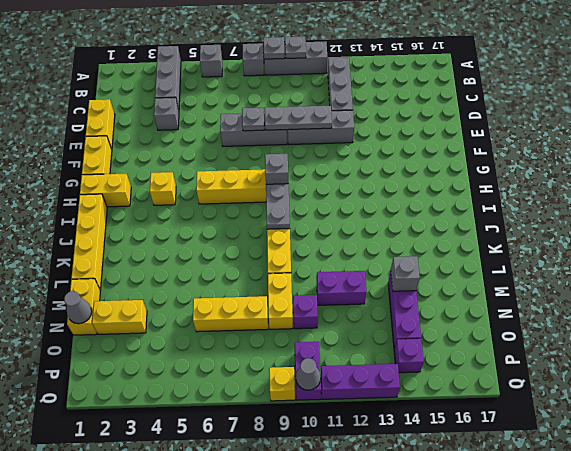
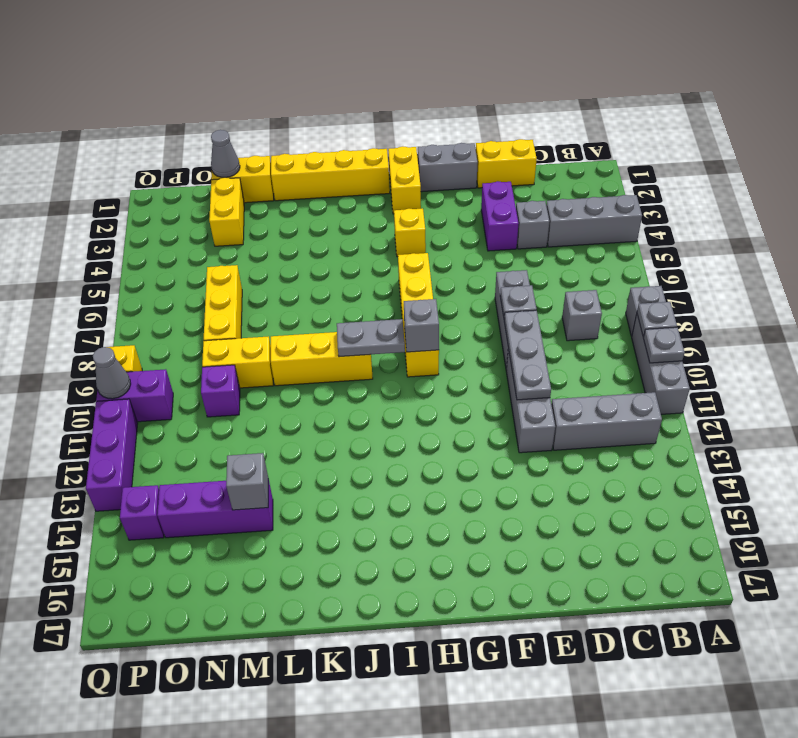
grey brick A6 level 1 -> grey brick C8 level 1
yellow brick F1:G1 level 1 -> grey brick F1:G1 level 1
purple brick M11:M12 level 1 -> purple brick E3:E4 level 1

